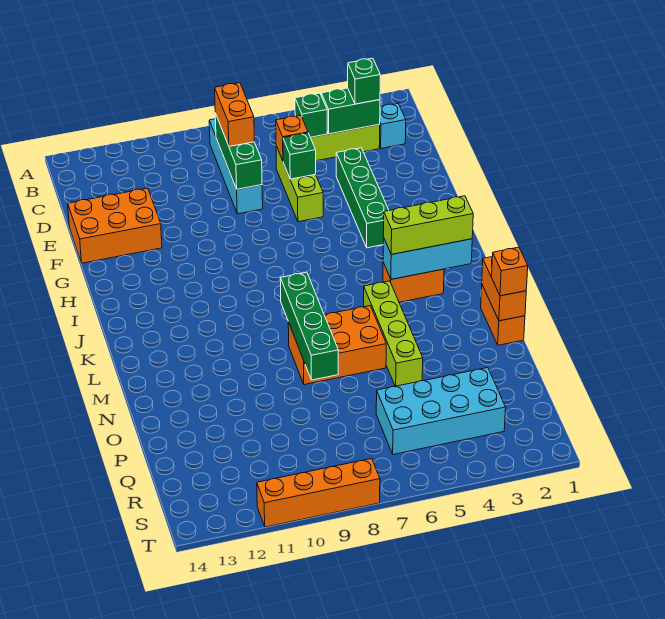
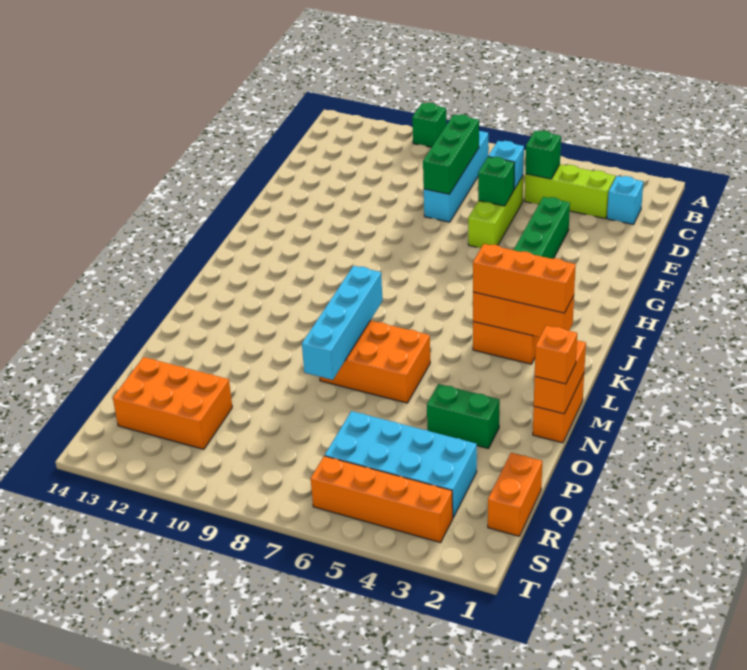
green brick C3:C4 level 2 -> green brick O3:O4 level 1
green brick C3 level 3 -> green brick A10 level 1
orange brick C8:D8 level 3 -> orange brick Q1:R1 level 1
orange brick D6 level 2 -> cyan brick D6 level 2
orange brick E12:F14 level 1 -> orange brick Q11:R13 level 1
cyan brick K2:K4 level 2 -> orange brick K2:K4 level 2
lime brick K2:K4 level 3 -> orange brick K2:K4 level 3
lime brick L5:O5 level 1 -> none
green brick L8:O8 level 2 -> cyan brick L8:O8 level 2
orange brick T8:T11 level 1 -> orange brick S3:S6 level 1

